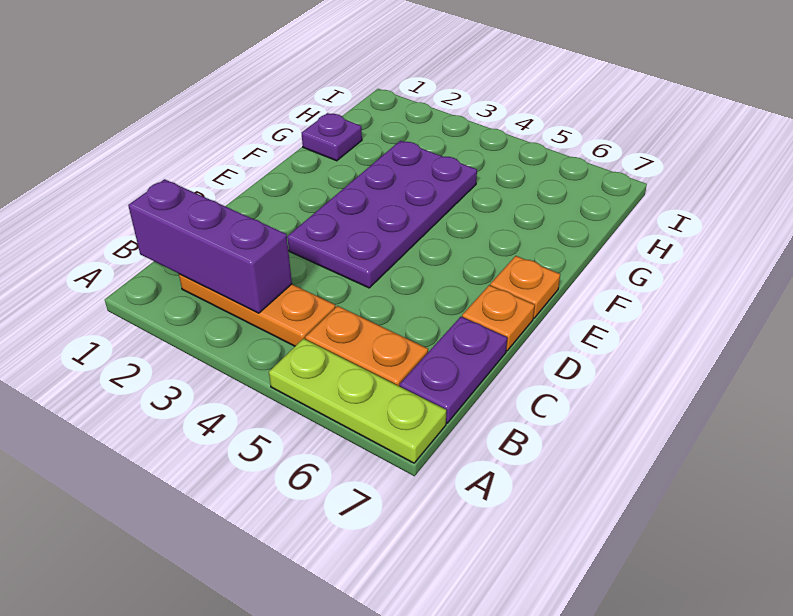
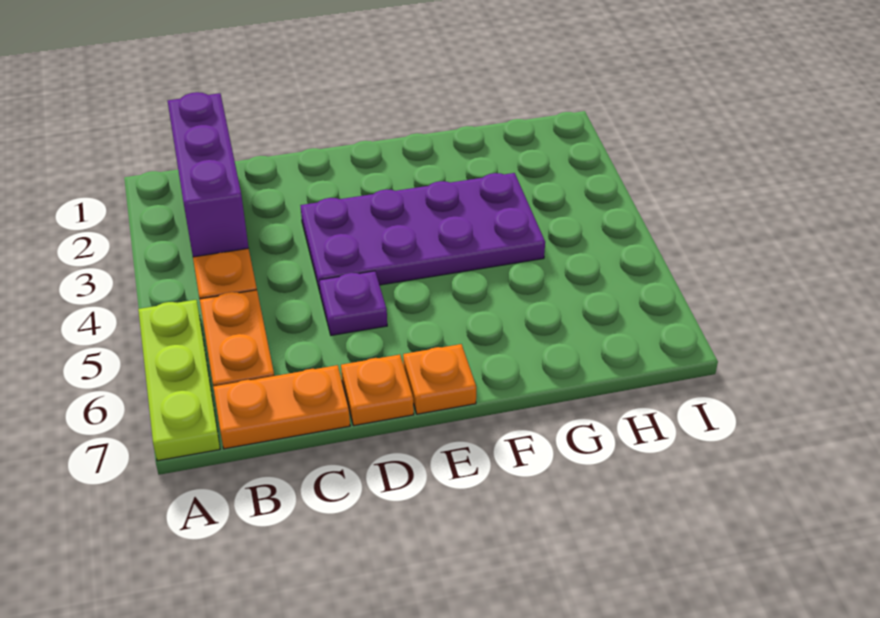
purple plate B7:C7 level 1 -> orange plate B7:C7 level 1
purple plate G1 level 1 -> purple plate D5 level 1

